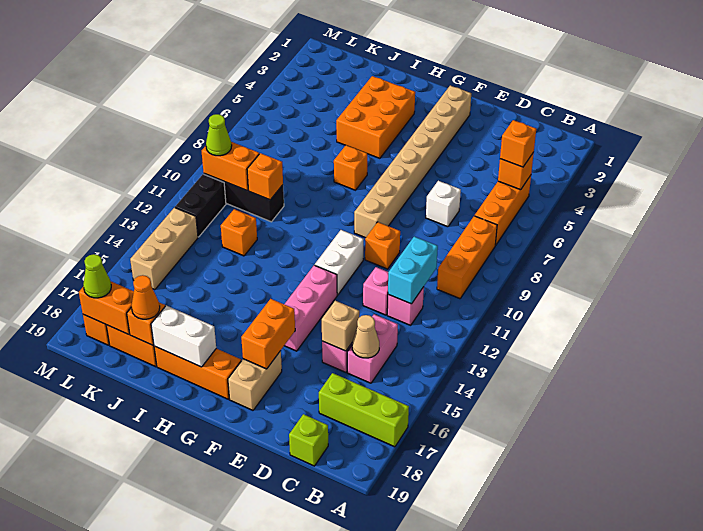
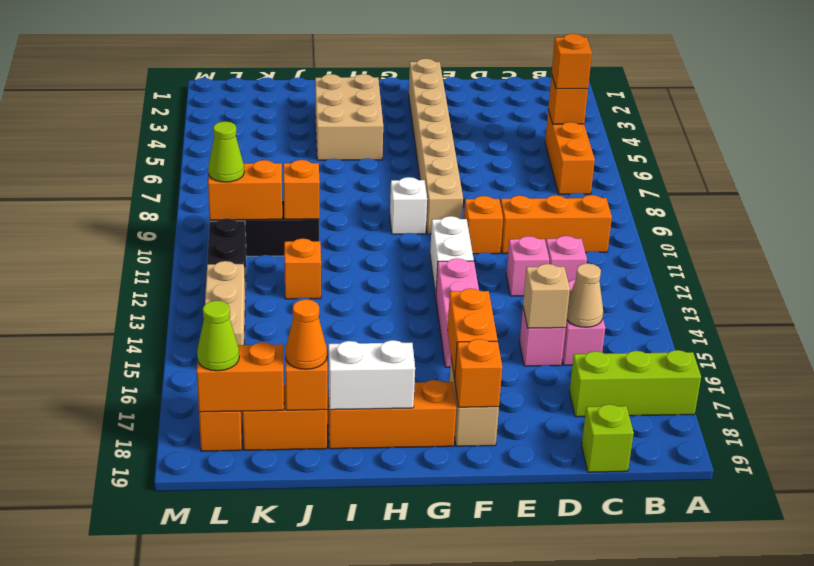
orange brick B8:B10 level 1 -> orange brick B10:D10 level 1
cyan brick C11:C12 level 2 -> none
white brick D7 level 1 -> white brick G9 level 1
orange brick H3:I5 level 1 -> tan brick H3:I5 level 1
orange brick H7 level 1 -> orange brick F18 level 2

